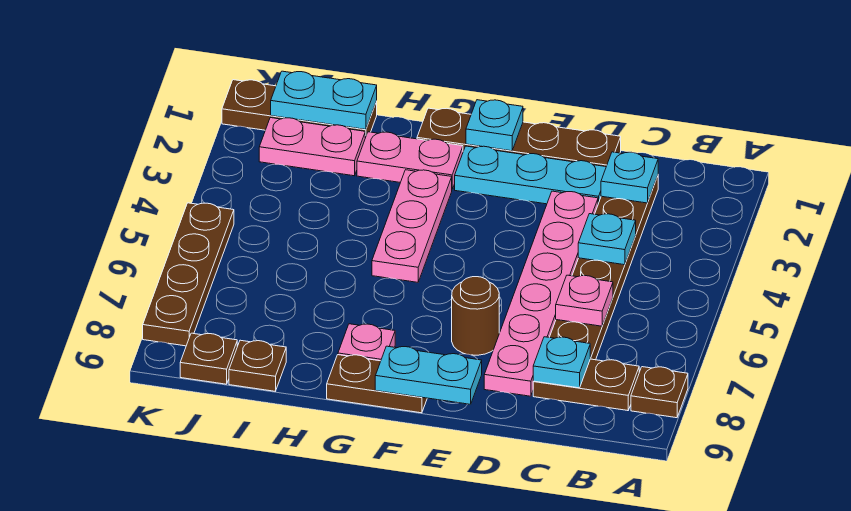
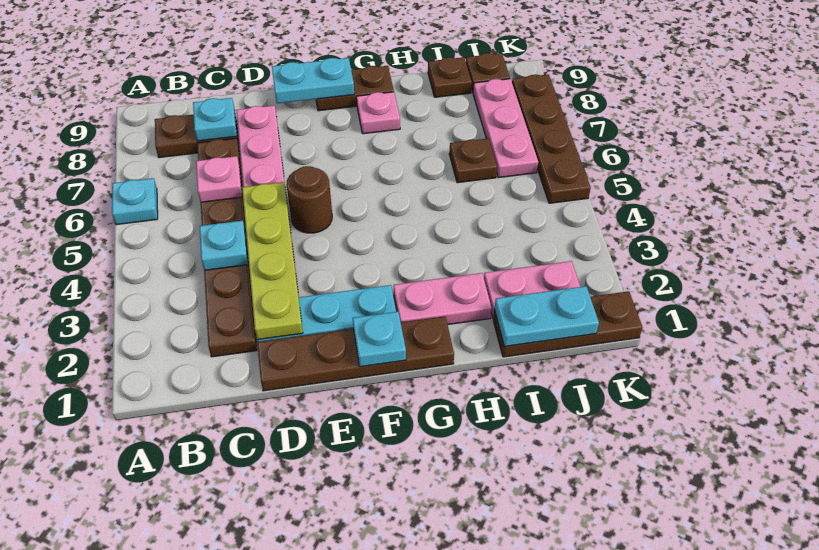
brown plate A8 level 1 -> brown plate I6 level 1
cyan plate C2 level 2 -> cyan plate A6 level 1
none -> lime plate D2:D5 level 2
brown round brick E7 level 1 -> brown round brick E5 level 1
pink plate G3:G5 level 1 -> pink plate J6:J8 level 1

